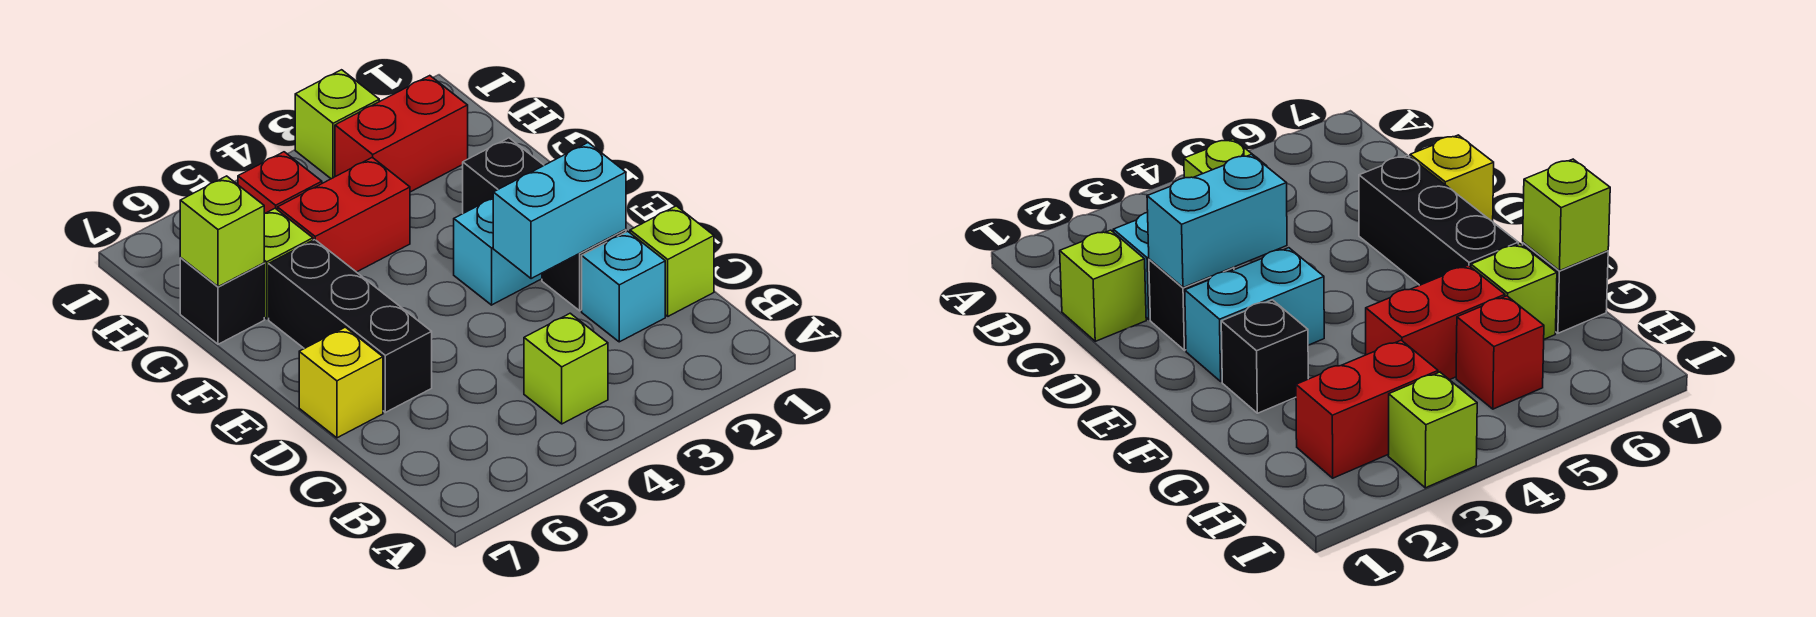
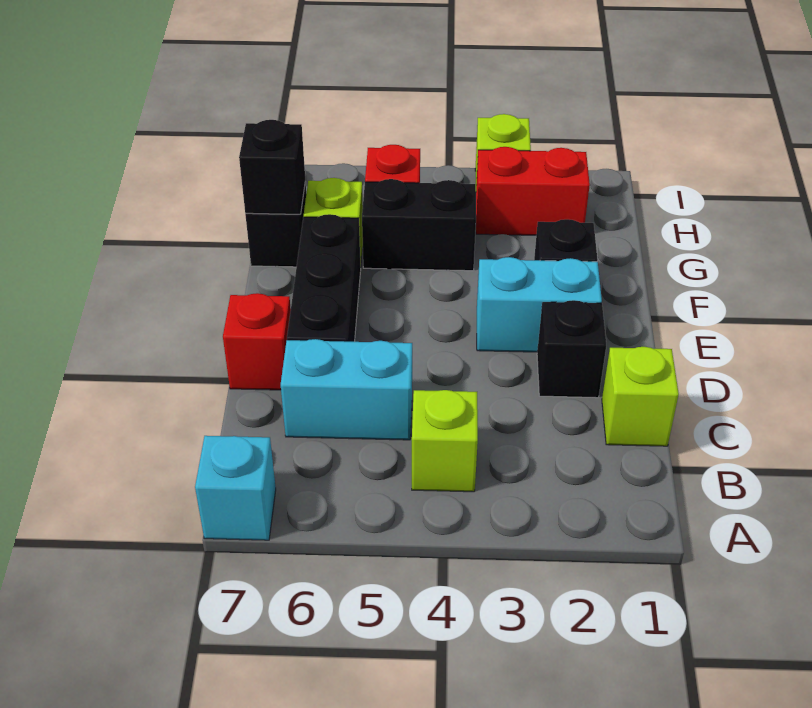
cyan brick C2 level 1 -> cyan brick A7 level 1
cyan brick D2:D3 level 2 -> cyan brick C5:C6 level 1
yellow brick D7 level 1 -> red brick D7 level 1
red brick G4:G5 level 1 -> black brick G4:G5 level 1
lime brick G7 level 2 -> black brick G7 level 2

